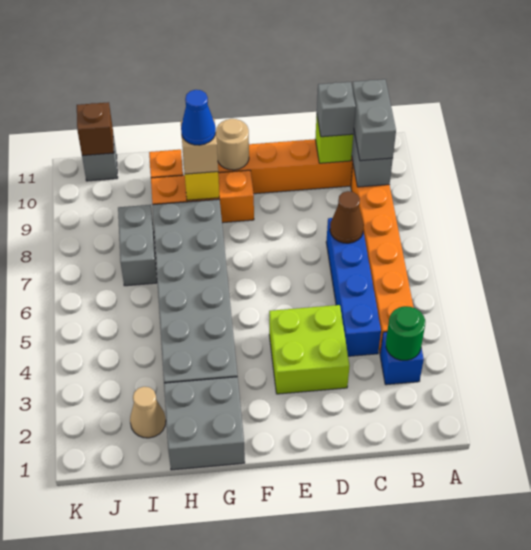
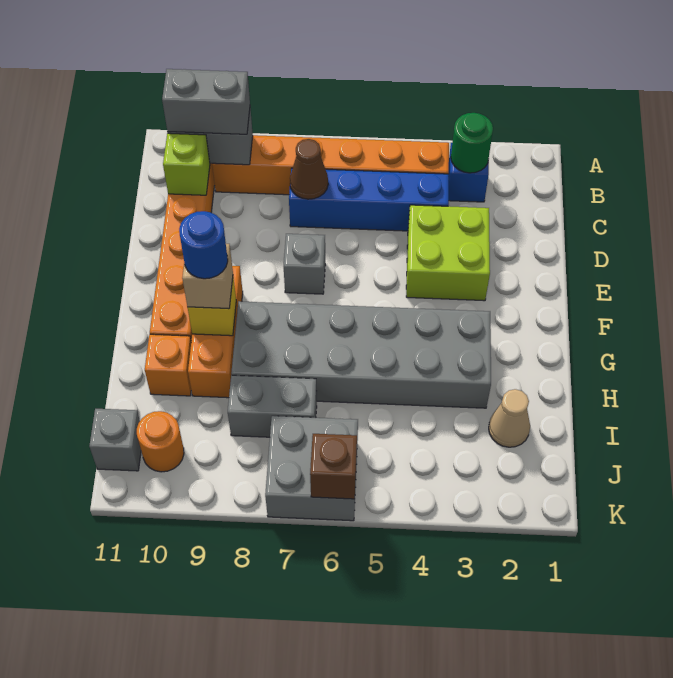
grey brick C10 level 3 -> grey brick E7 level 1
tan round brick F10 level 2 -> none
grey brick G1:H2 level 1 -> grey brick J6:K7 level 1
blue cone G9 level 4 -> blue round brick G9 level 4
none -> orange round brick J10 level 1
brown brick J11 level 2 -> brown brick K6 level 2

